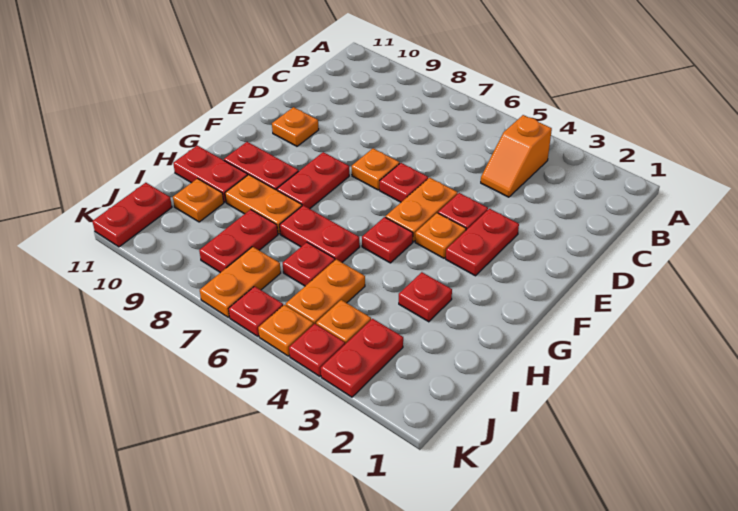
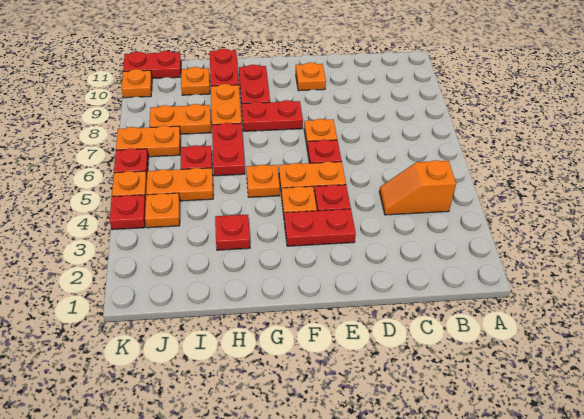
red plate G5 level 1 -> orange plate G5 level 1
red plate I8:J8 level 1 -> orange plate I8:J8 level 1
red plate J3:K3 level 1 -> none
none -> orange plate K10 level 1

